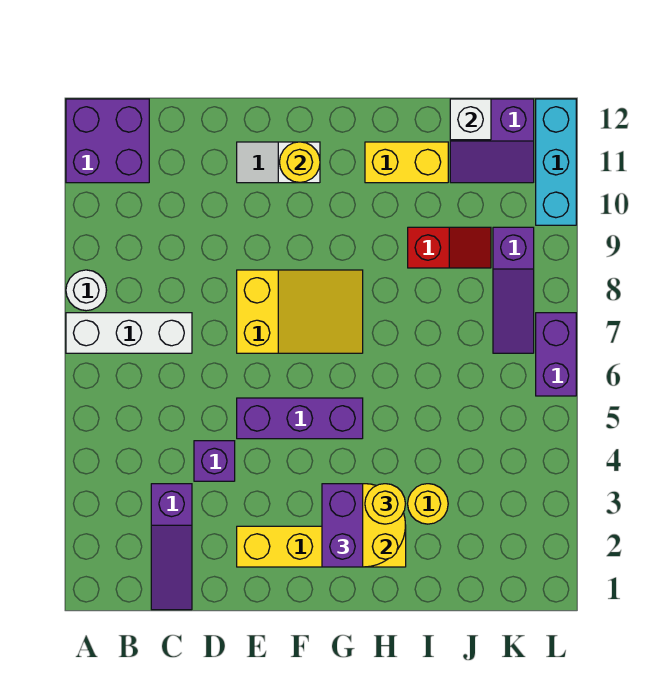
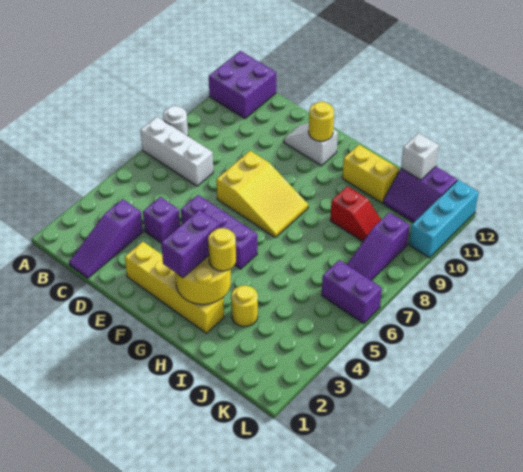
purple brick L6:L7 level 1 -> purple brick K6:L6 level 1

